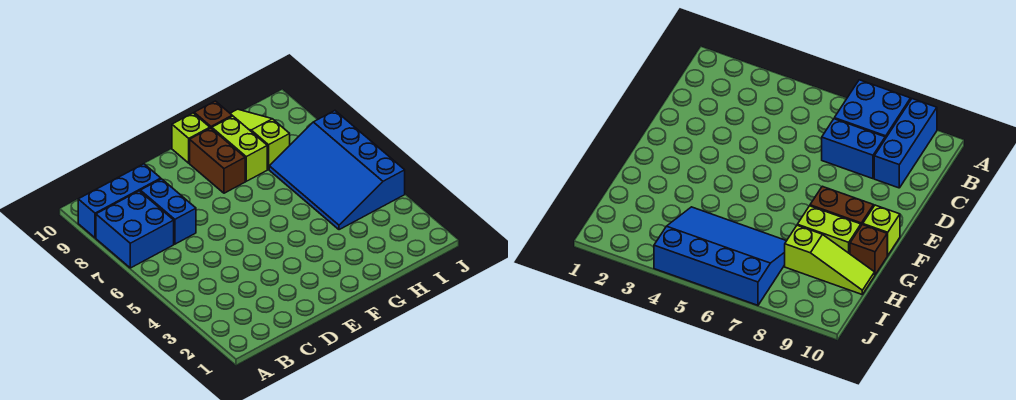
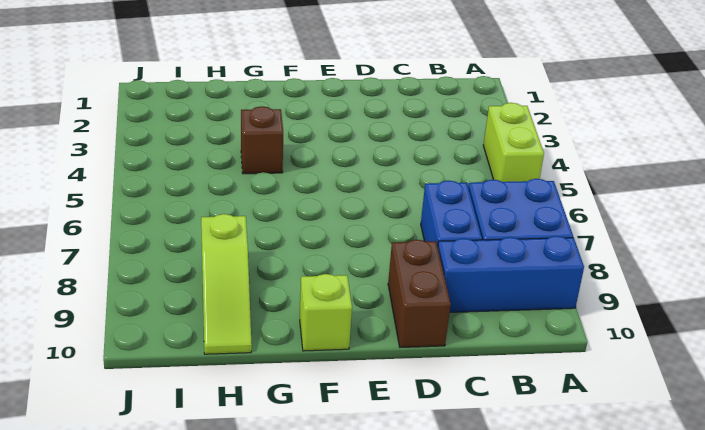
brown brick F8:F9 level 1 -> brown brick D9:D10 level 1
lime brick G8:G9 level 1 -> lime brick A4:A5 level 1
brown brick G10 level 1 -> brown brick G4 level 1
blue slope H4:J7 level 1 top J -> none

